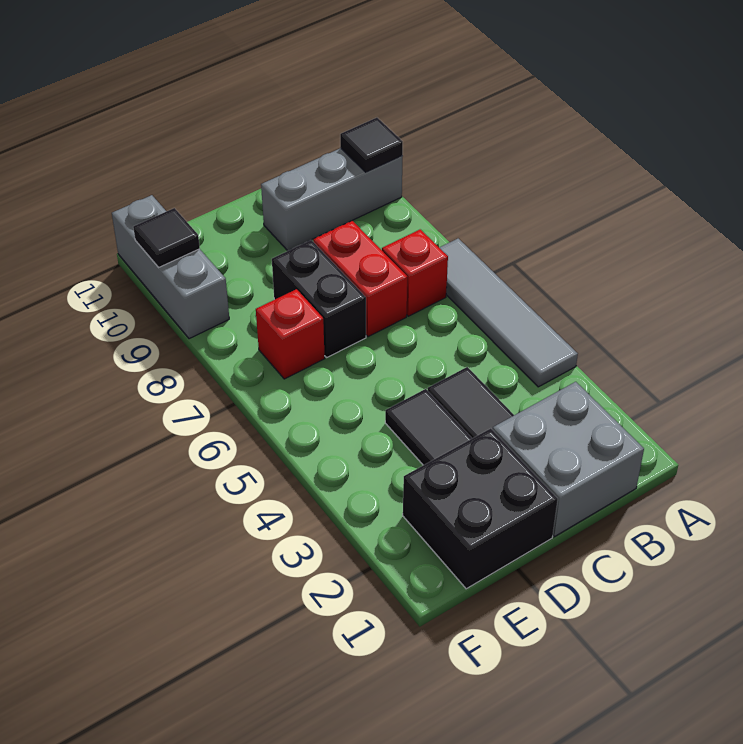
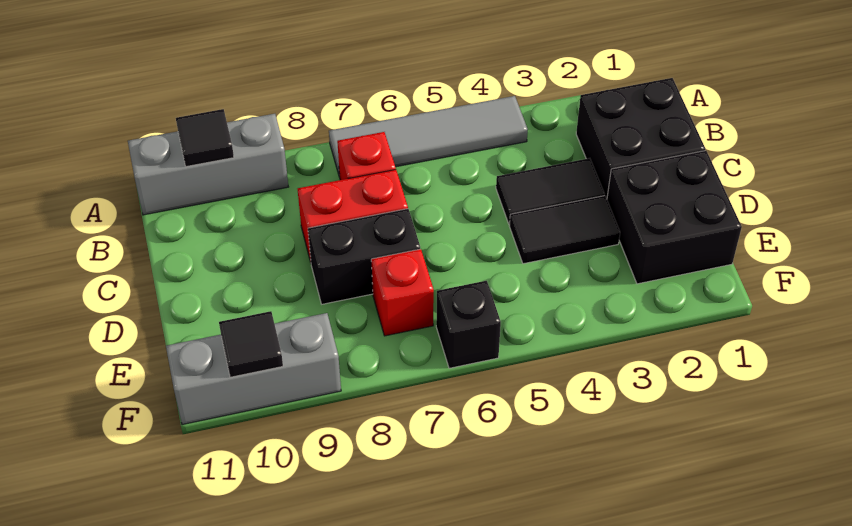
grey brick A10:C10 level 1 -> grey brick A9:A11 level 1
grey brick B1:C2 level 1 -> black brick B1:C2 level 1
none -> black brick F6 level 1

